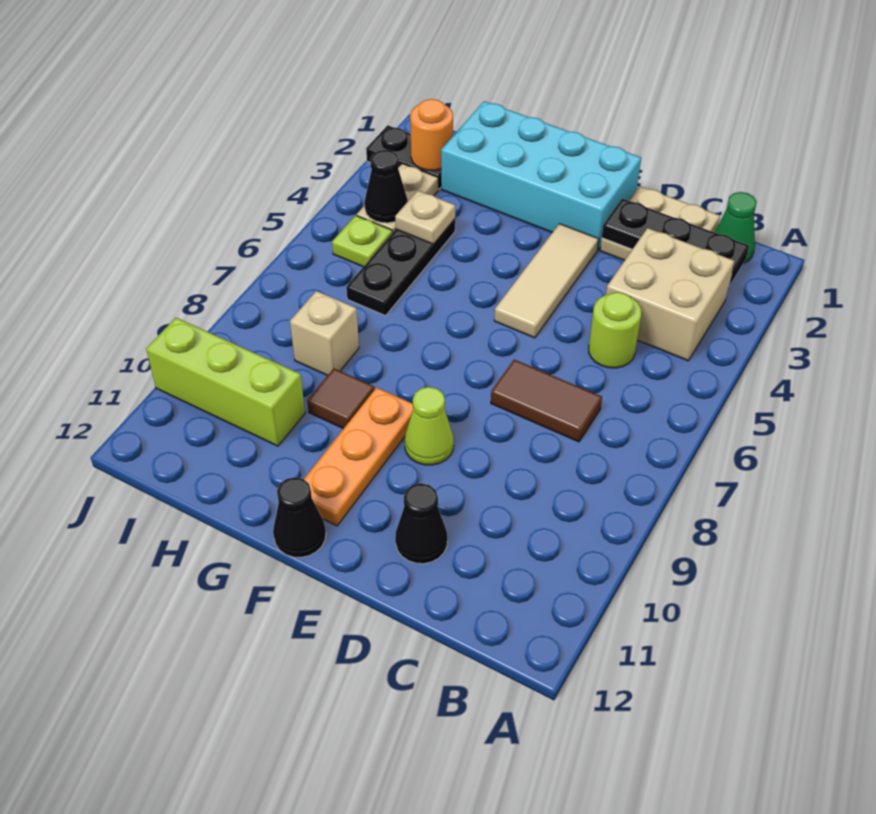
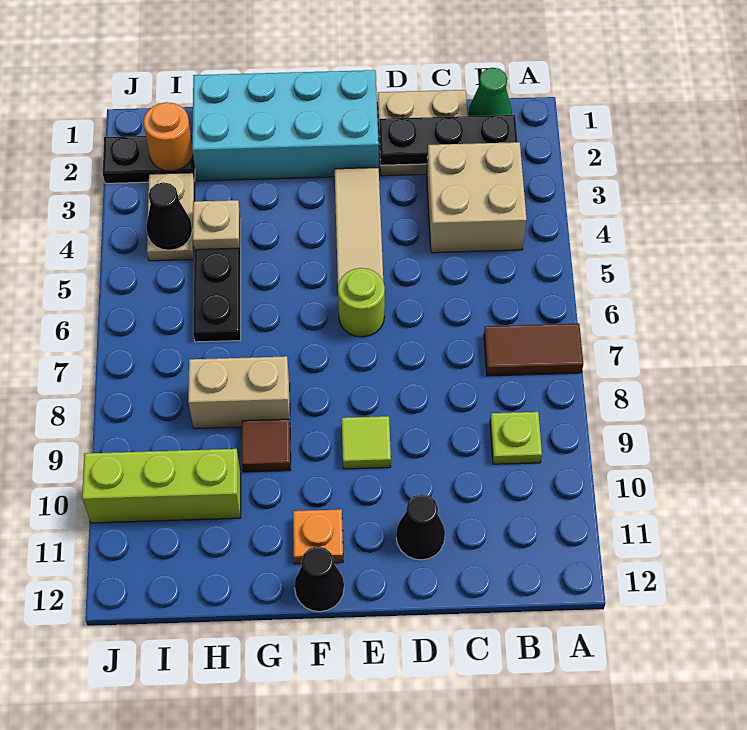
lime round brick C5 level 1 -> lime round brick E6 level 1
brown tile C7:D7 level 1 -> brown tile A7:B7 level 1
lime cone E9 level 1 -> lime tile E9 level 1
orange plate F9:F11 level 1 -> orange plate F11 level 1
tan brick H8 level 1 -> tan brick G8:H8 level 1
lime plate I5 level 1 -> lime plate B9 level 1

